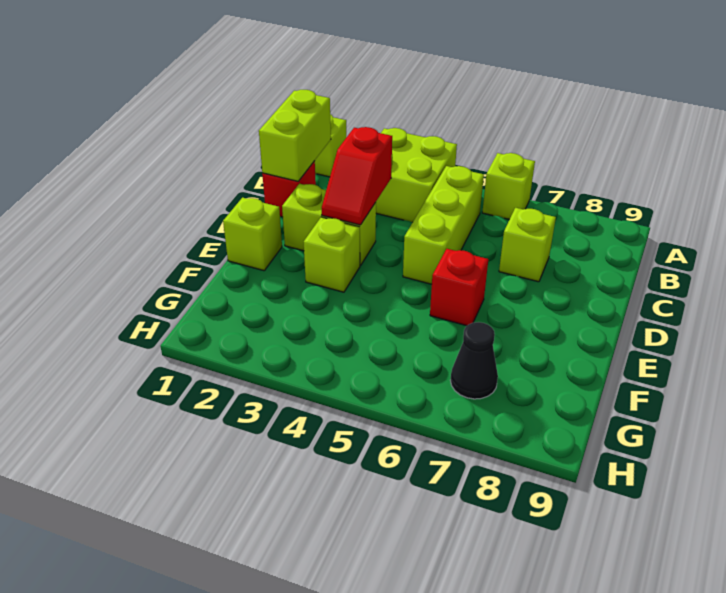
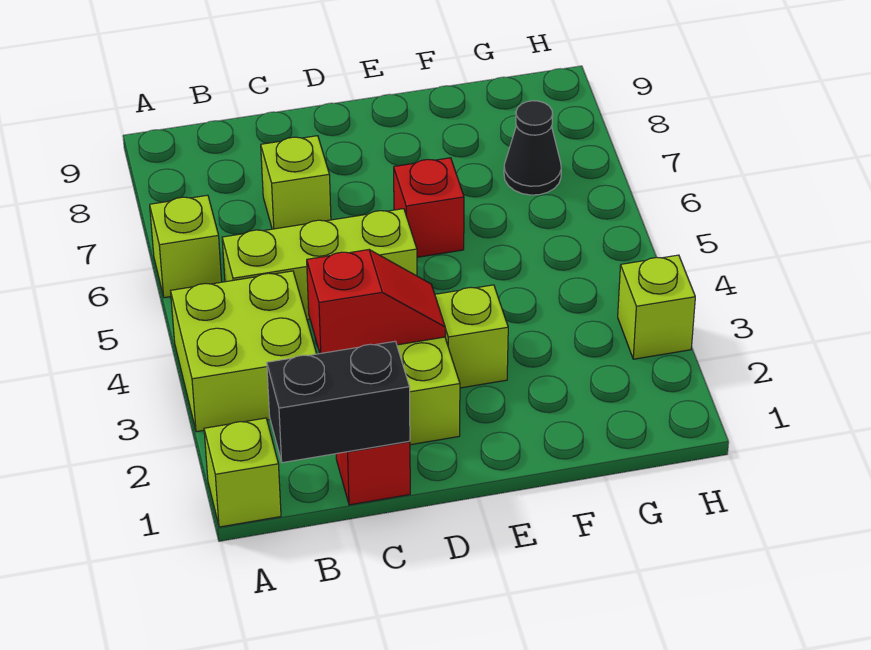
lime brick B1:C1 level 2 -> black brick B1:C1 level 2
lime brick E1 level 1 -> lime brick H3 level 1

